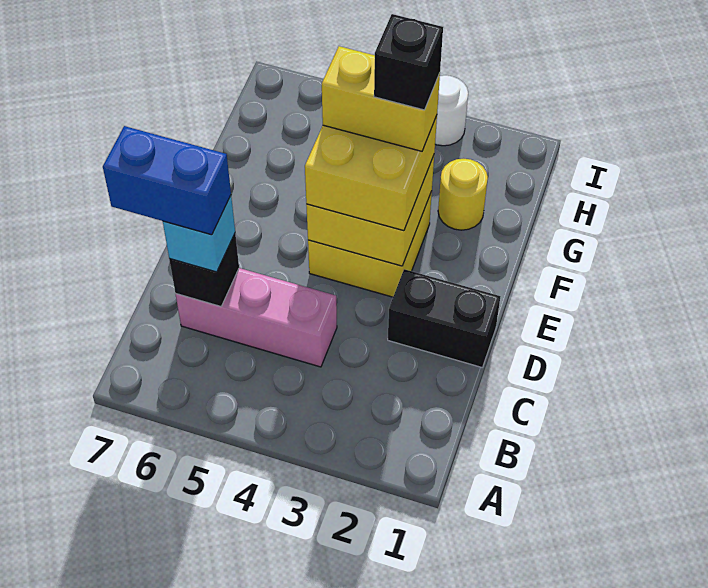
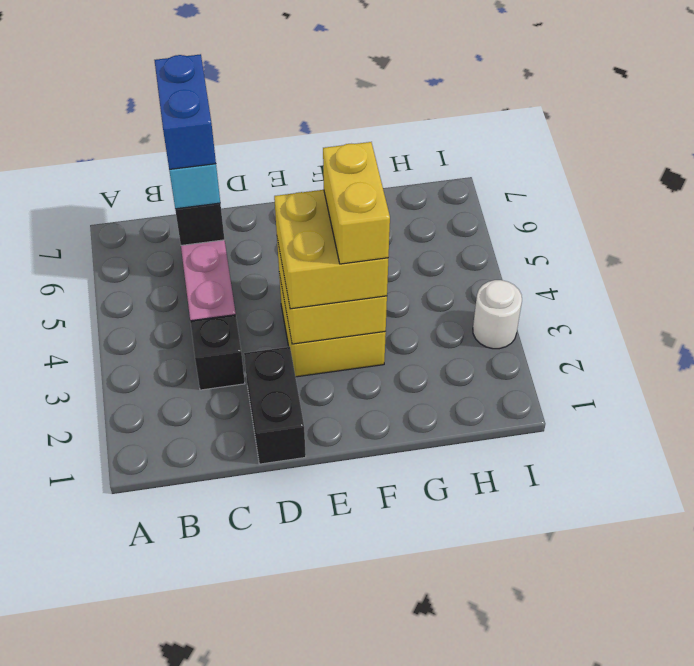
black brick F3 level 5 -> black brick C3 level 1
yellow round brick G2 level 1 -> none

